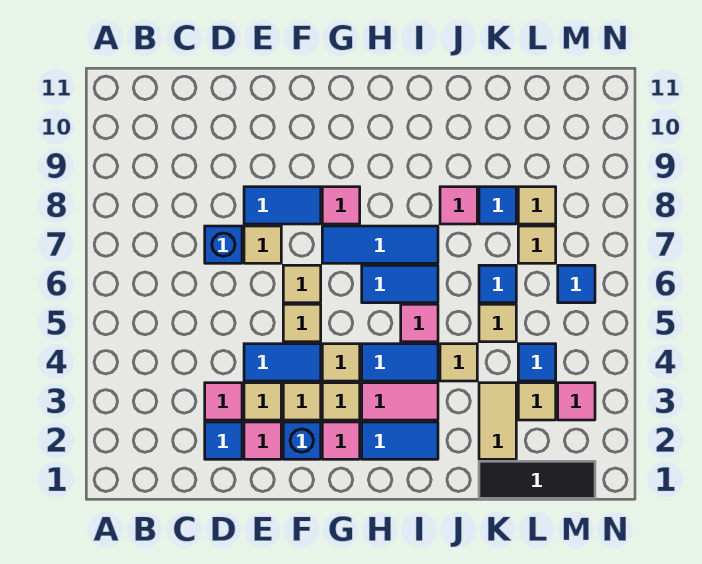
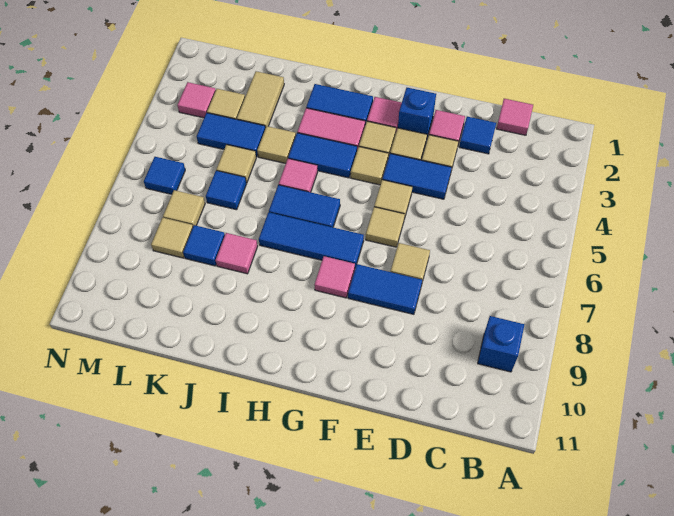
pink tile D3 level 1 -> pink tile C1 level 1
blue brick D7 level 1 -> blue brick B9 level 1
black tile K1:M1 level 1 -> none
blue tile L4 level 1 -> blue tile K4:L4 level 1

